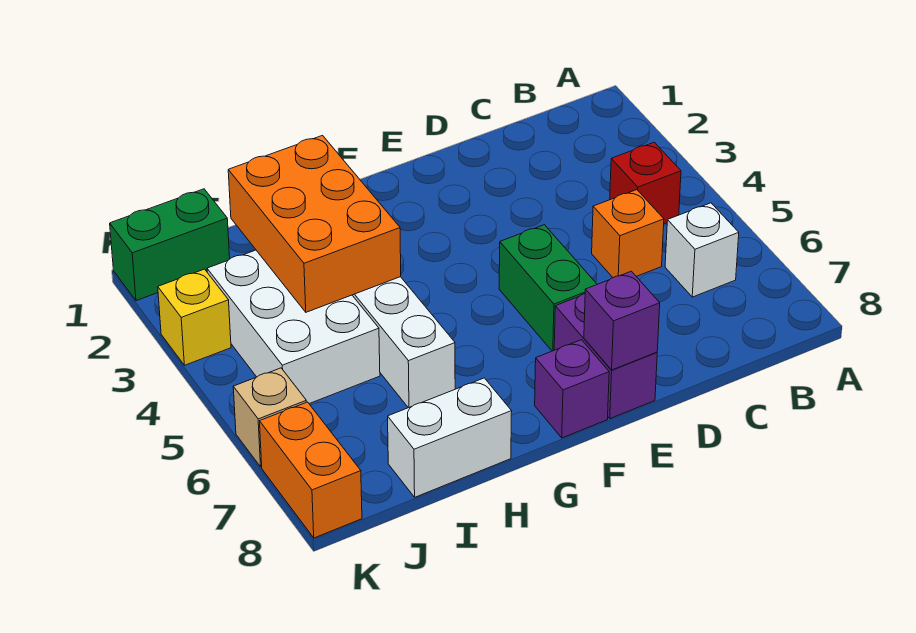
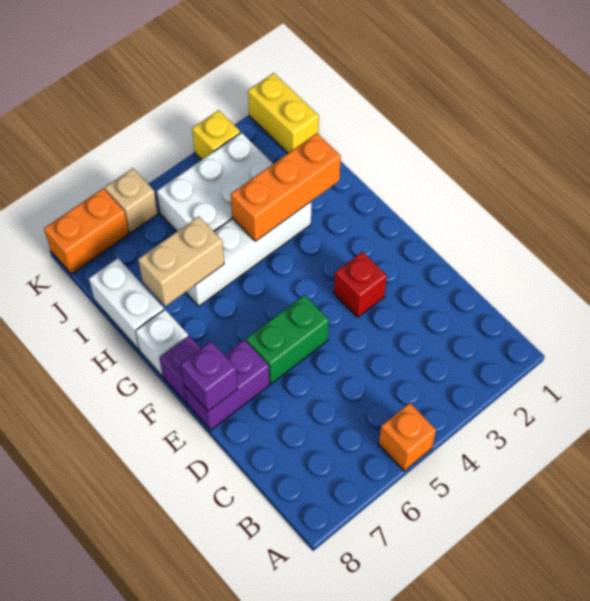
red brick B4 level 1 -> red brick E3 level 1
white brick B6 level 1 -> white brick G8 level 1
orange brick C5 level 1 -> orange brick A5 level 1
orange brick H2:I4 level 2 -> orange brick H2:H4 level 2
none -> tan brick H6:H7 level 2
green brick J1:K1 level 1 -> yellow brick J1:K1 level 1

